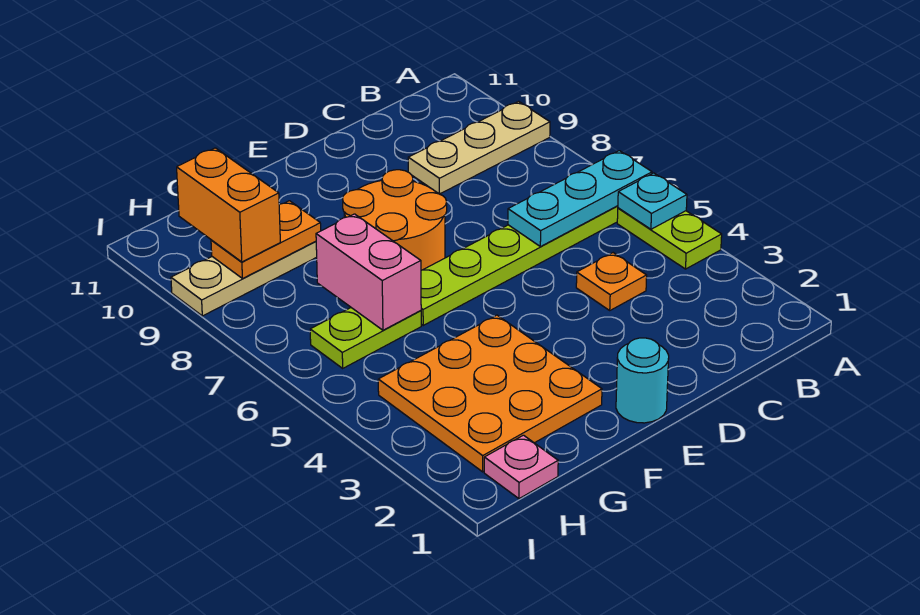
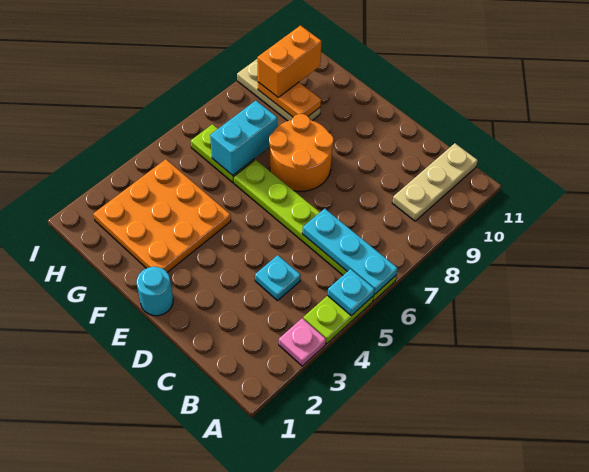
tan plate A9:C9 level 1 -> tan plate B9:B11 level 1
orange plate C4 level 1 -> cyan plate C4 level 1
pink brick G6:G7 level 2 -> cyan brick G6:G7 level 2
pink plate H1 level 1 -> pink plate A3 level 1

